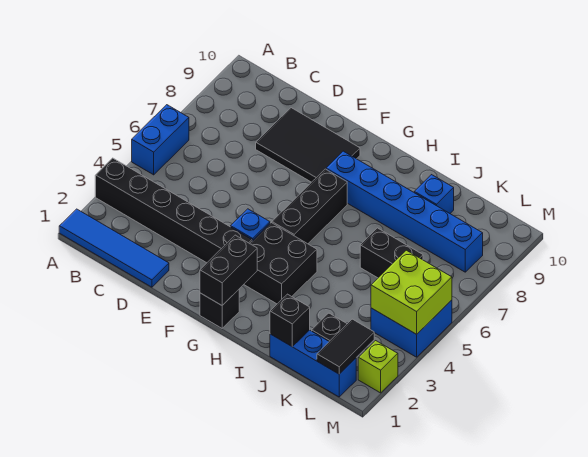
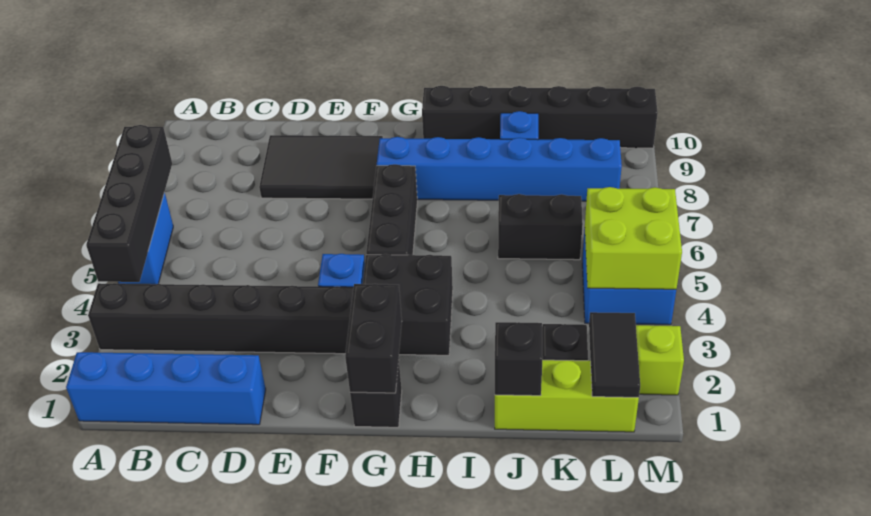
blue tile A1:D1 level 1 -> blue brick A1:D1 level 1
none -> black brick A4:A7 level 2
none -> black brick H10:M10 level 1
blue brick J1:L1 level 1 -> lime brick J1:L1 level 1

